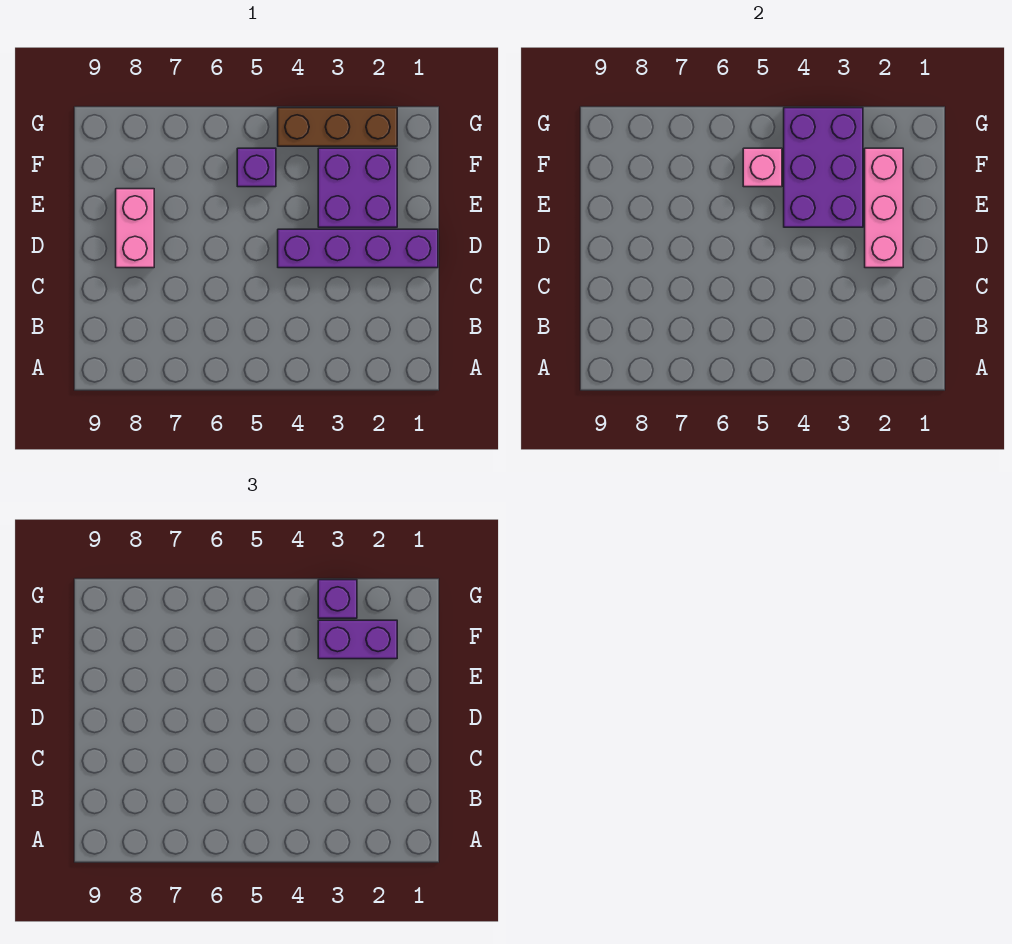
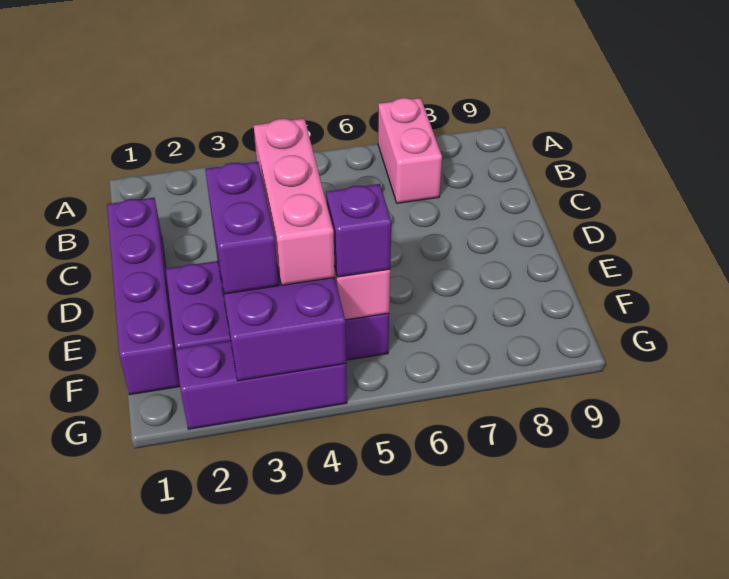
purple brick D1:D4 level 1 -> purple brick C1:F1 level 1
pink brick D2:F2 level 2 -> pink brick D4:F4 level 3
pink brick D8:E8 level 1 -> pink brick A7:B7 level 1
purple brick F2:F3 level 3 -> purple brick E3:F3 level 3
brown brick G2:G4 level 1 -> purple brick G2:G4 level 1
purple brick G3 level 3 -> purple brick F5 level 3

